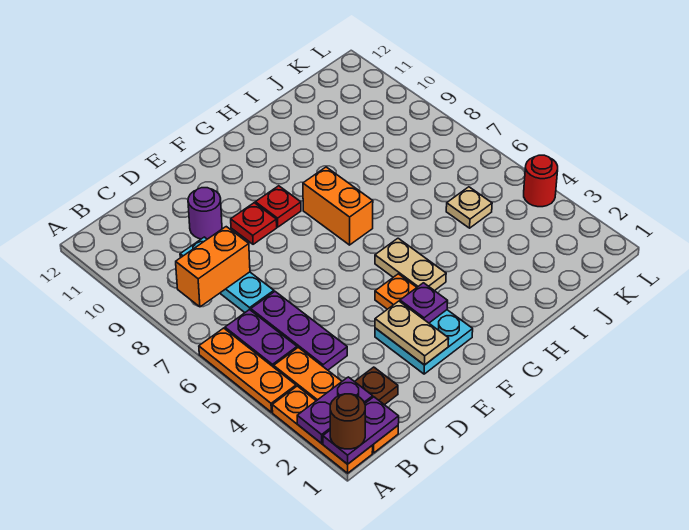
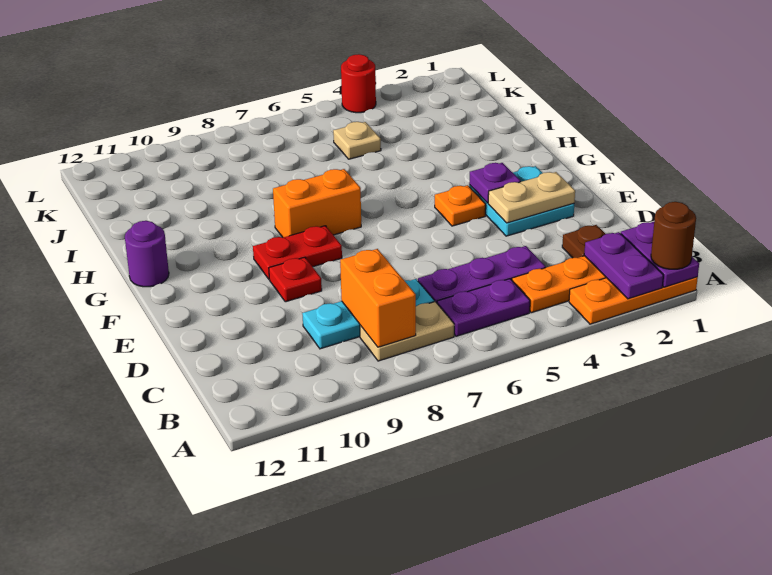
orange plate A4:A6 level 1 -> none
purple round brick D10 level 1 -> purple round brick G12 level 1
red plate F9 level 1 -> red plate F8:F9 level 1
tan plate G4:G5 level 1 -> tan plate B7:B8 level 1

